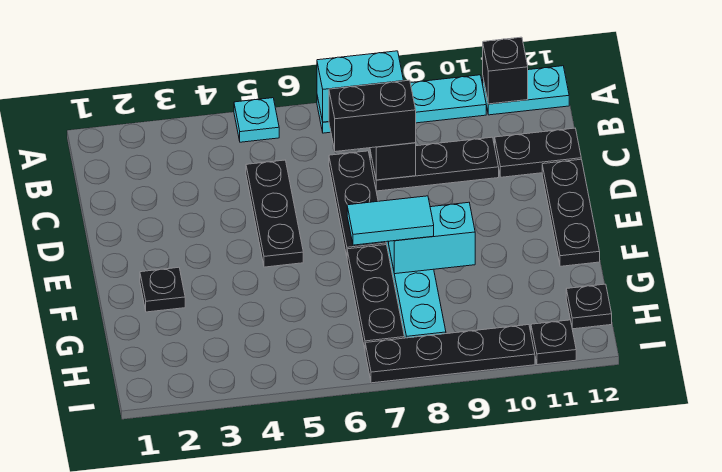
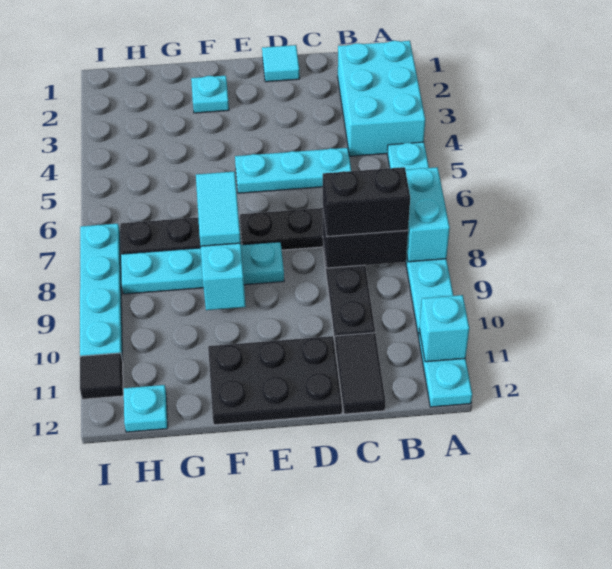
none -> cyan brick A2:B4 level 1
black brick A11 level 2 -> cyan brick A11 level 2
black plate C5:E5 level 1 -> cyan plate C5:E5 level 1
black brick C7:C8 level 3 -> black brick B8:C8 level 3
black plate C11:C12 level 1 -> black tile C11:C12 level 1
none -> cyan tile D1 level 1
black plate D12:F12 level 1 -> black plate D11:F12 level 1
black plate F2 level 1 -> cyan plate F2 level 1
black plate H12 level 1 -> cyan plate H12 level 1
black plate I7:I10 level 1 -> cyan plate I7:I10 level 1
black plate I11 level 1 -> black tile I11 level 1

